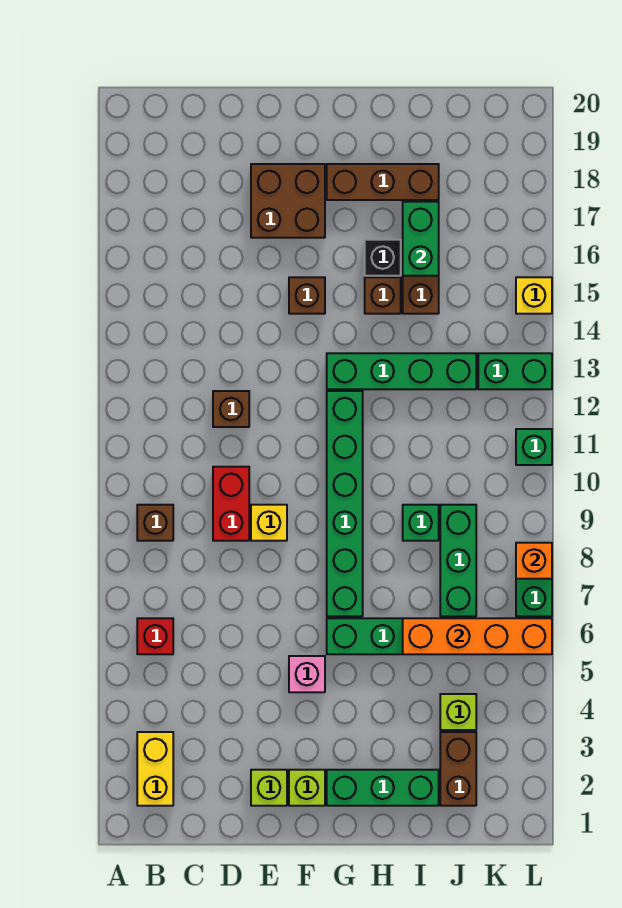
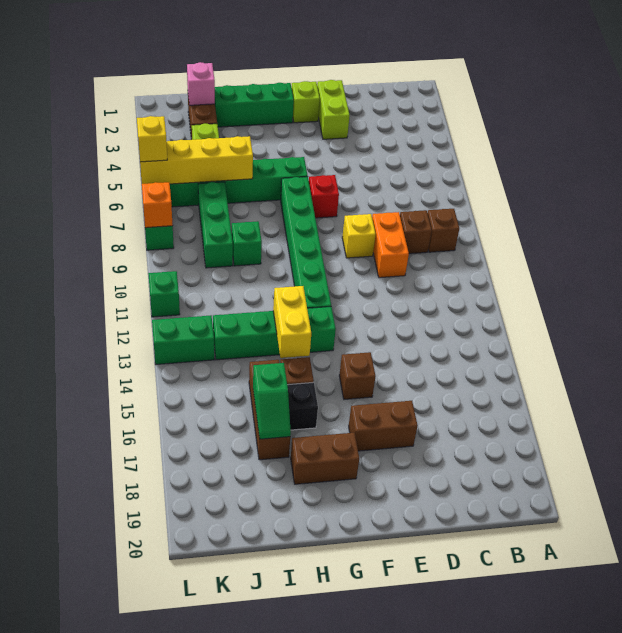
yellow brick B2:B3 level 1 -> yellow brick H13:H14 level 2
red brick B6 level 1 -> red brick F7 level 1
red brick D9:D10 level 1 -> orange brick D9:D10 level 1
brown brick D12 level 1 -> brown brick C9 level 1
lime brick E2 level 1 -> lime brick E2:E3 level 1
brown brick E17:F18 level 1 -> brown brick E17:F17 level 1
pink brick F5 level 1 -> pink brick J2 level 2
brown brick G18:I18 level 1 -> brown brick G18:H18 level 1
orange brick I6:L6 level 2 -> yellow brick I6:L6 level 2
green brick I16:I17 level 2 -> green slope I16:I17 level 2 top 16
yellow brick L15 level 1 -> yellow brick L6 level 3

